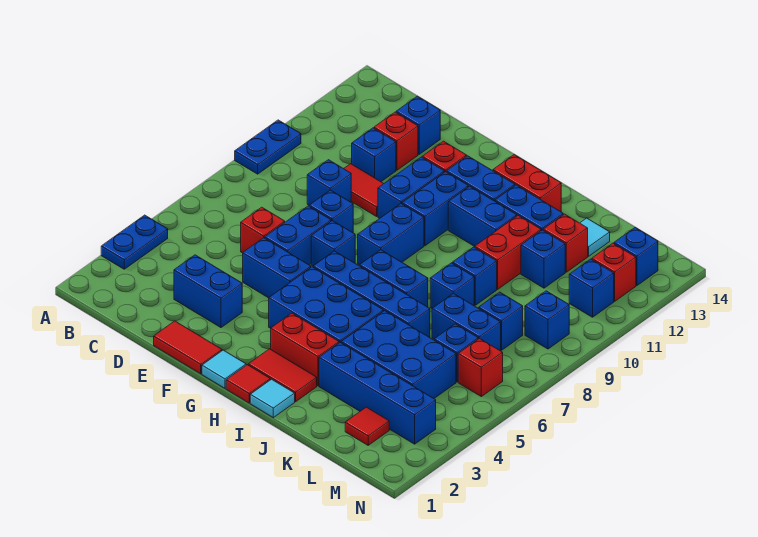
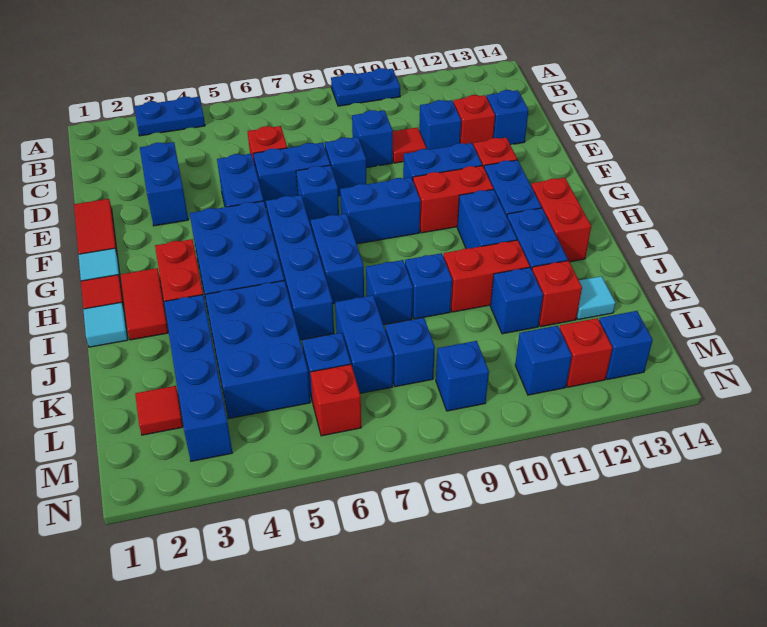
red tile D10:E10 level 1 -> red tile D10 level 1
blue brick G10:G11 level 1 -> red brick G10:G11 level 1

